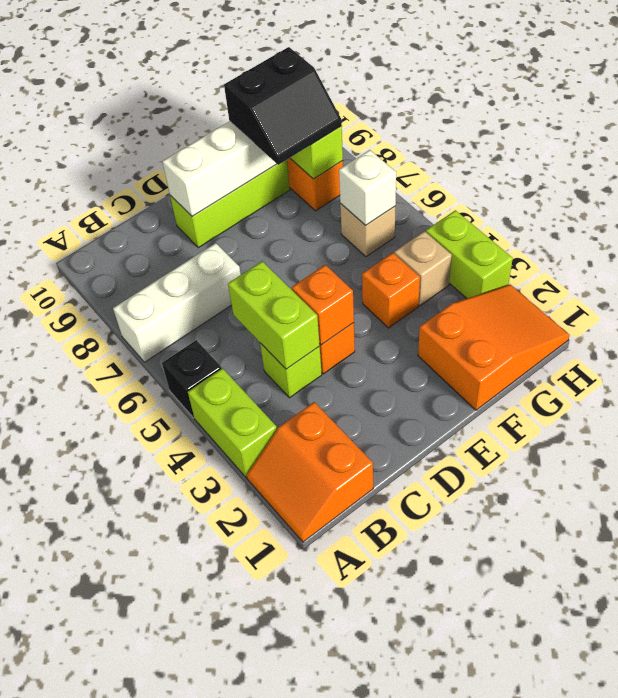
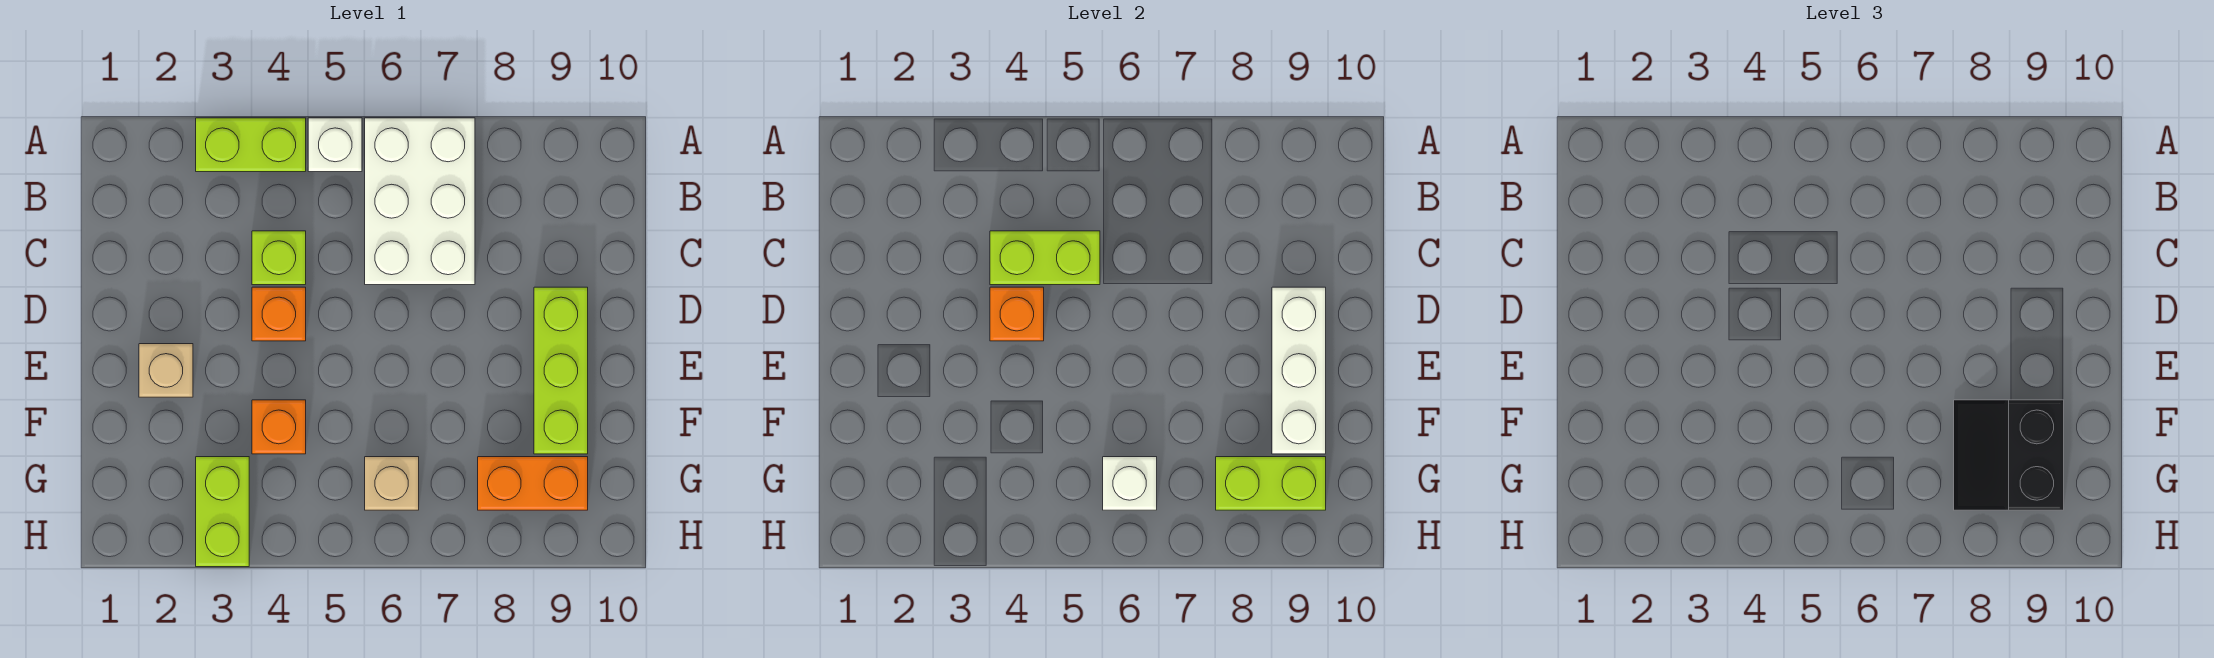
orange slope A1:B2 level 1 top B -> none
black brick A5 level 1 -> white brick A5 level 1
white brick A7:C7 level 1 -> white brick A6:C7 level 1
orange slope F1:H2 level 1 top F -> none
tan brick G4 level 1 -> tan brick E2 level 1
lime brick H3:H4 level 1 -> lime brick G3:H3 level 1

